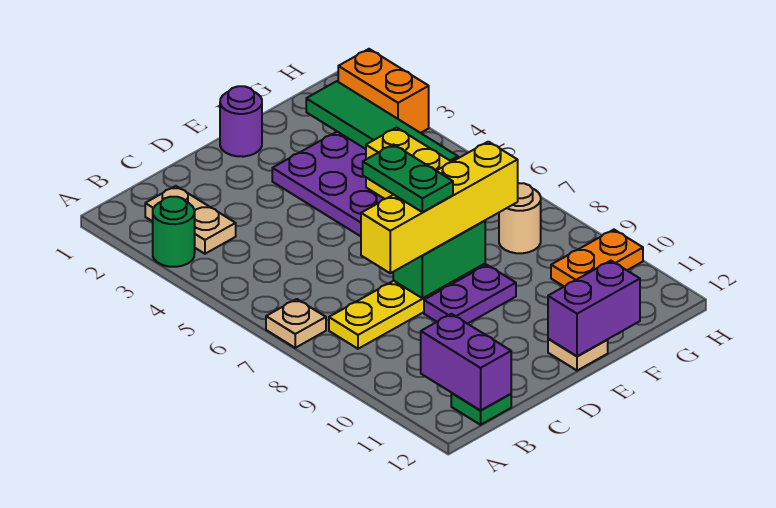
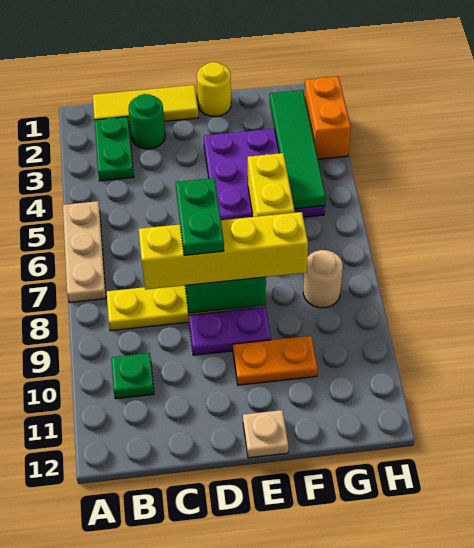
green round brick A3 level 1 -> green round brick C2 level 1
tan plate A7 level 1 -> tan plate A5:A7 level 1
none -> yellow tile B1:D1 level 1
tan plate B2:B3 level 1 -> green plate B2:B3 level 1
purple brick B11:B12 level 2 -> none
green plate B12 level 1 -> green plate B10 level 1
purple round brick E1 level 1 -> yellow round brick E1 level 1
purple brick E12:F12 level 2 -> none
orange plate G10:H10 level 1 -> orange plate E10:F10 level 1

